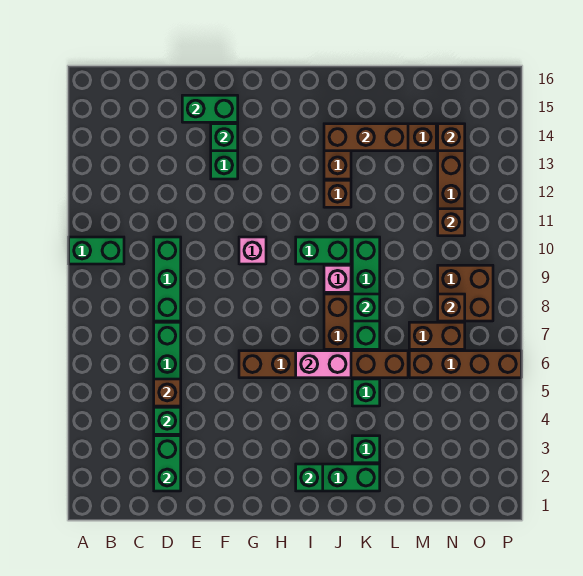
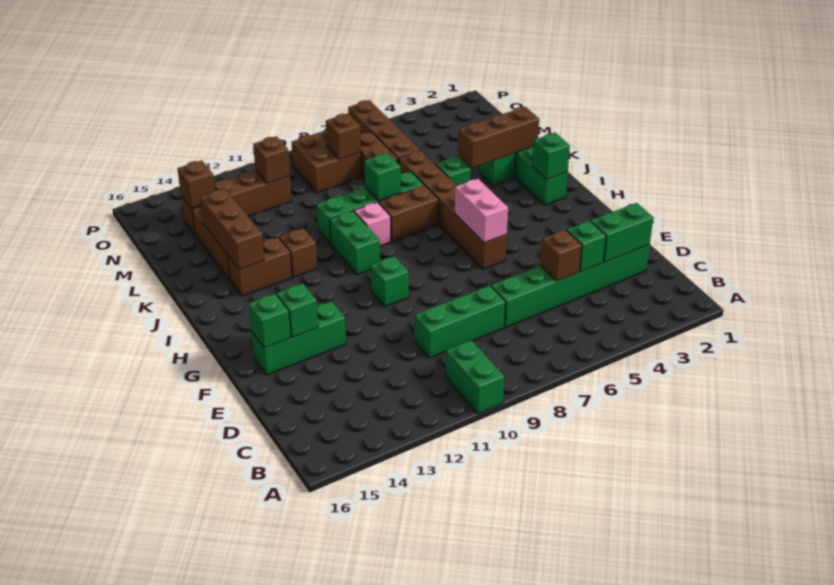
green brick E15:F15 level 2 -> green brick F15 level 2
pink brick G10 level 1 -> green brick G10 level 1
pink brick I6:J6 level 2 -> pink brick G6:H6 level 2
none -> brown brick K2:K4 level 2

